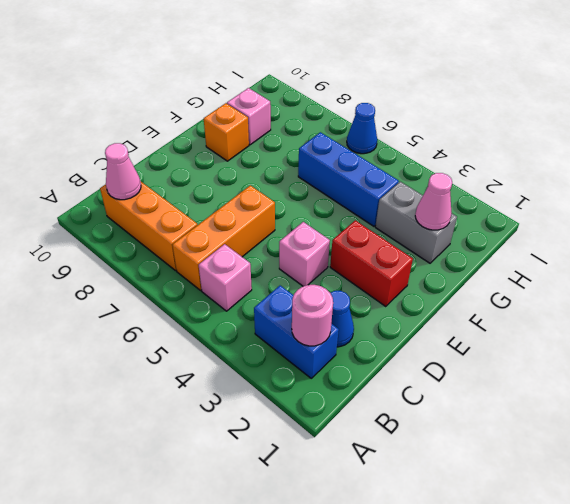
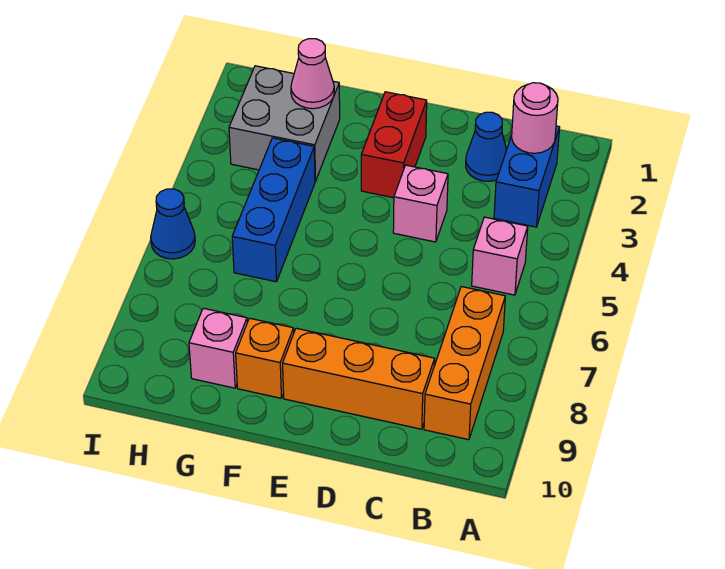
orange brick B6:D6 level 1 -> orange brick C9:E9 level 1
pink cone B9 level 2 -> none
grey brick G2:G3 level 1 -> grey brick G2:H3 level 1

